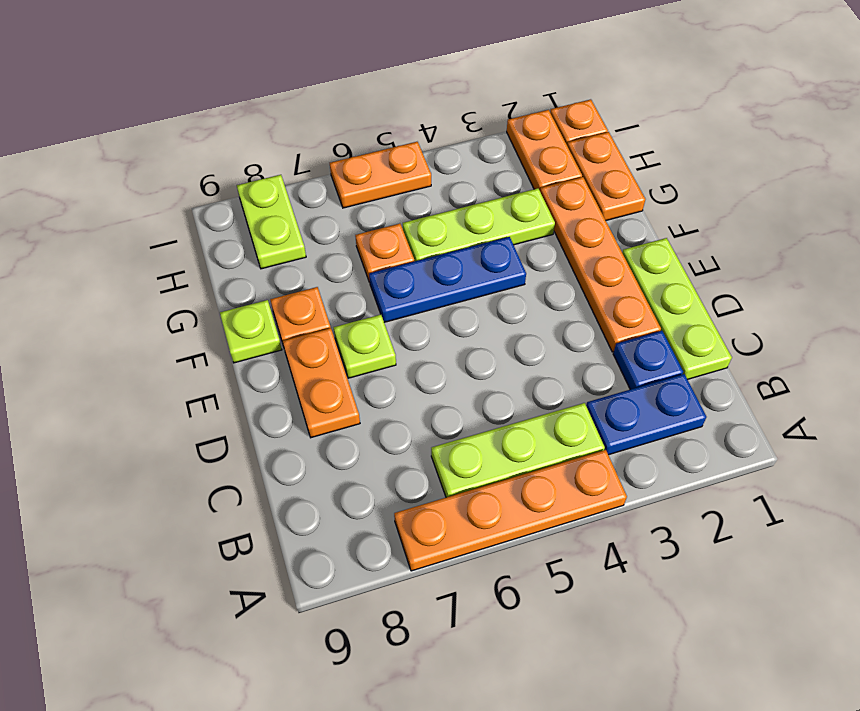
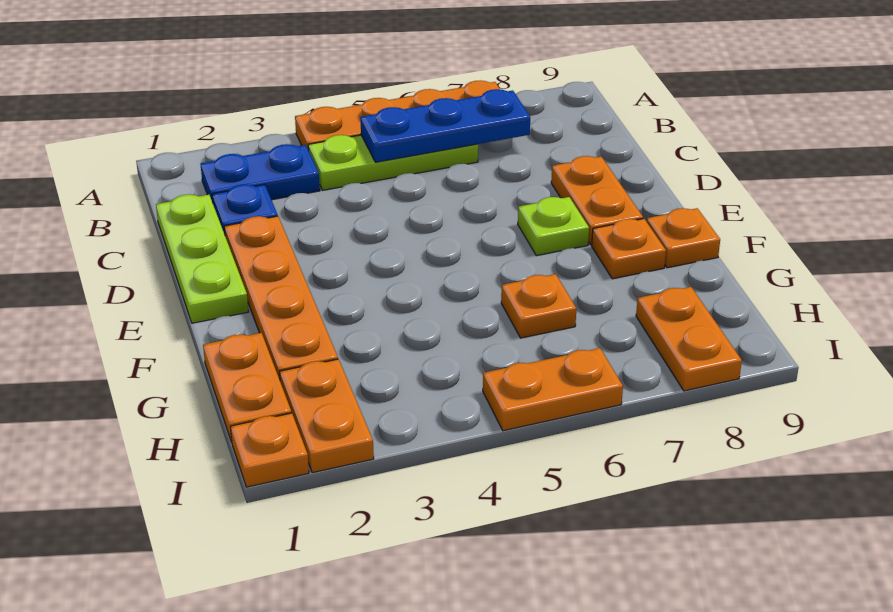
blue plate F4:F6 level 1 -> blue plate B5:B7 level 2
lime plate F9 level 1 -> orange plate F9 level 1
lime plate G3:G5 level 1 -> none
lime plate H8:I8 level 1 -> orange plate H8:I8 level 1

